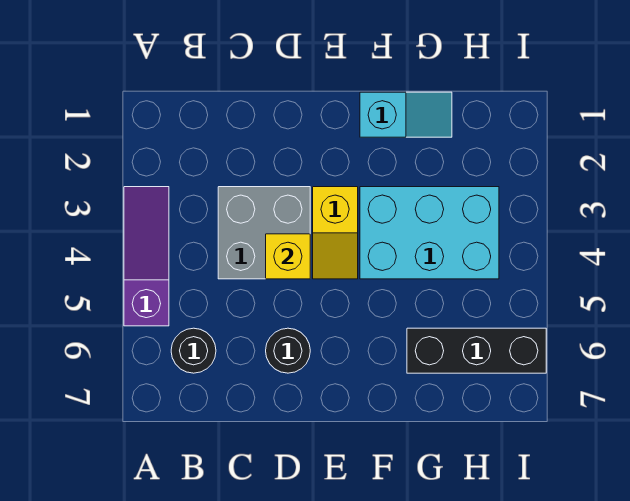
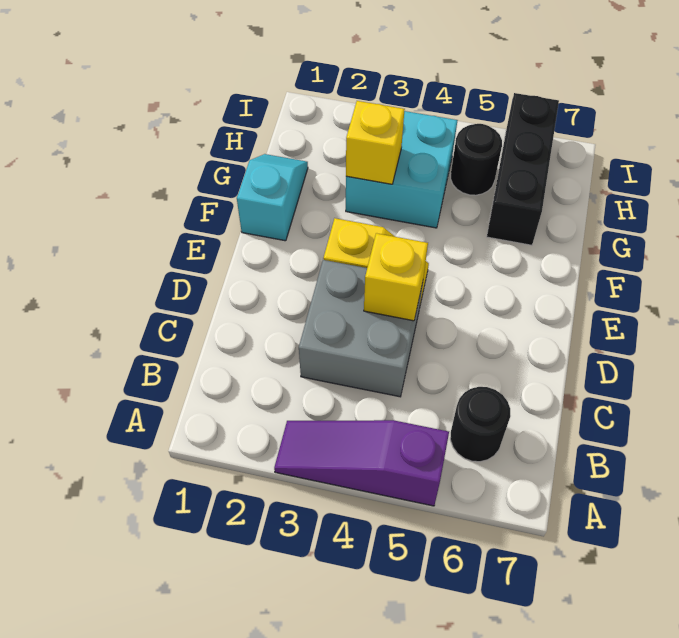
black round brick D6 level 1 -> black round brick H5 level 1
cyan brick F3:H4 level 1 -> cyan brick G3:H4 level 1
none -> yellow brick G3 level 2

